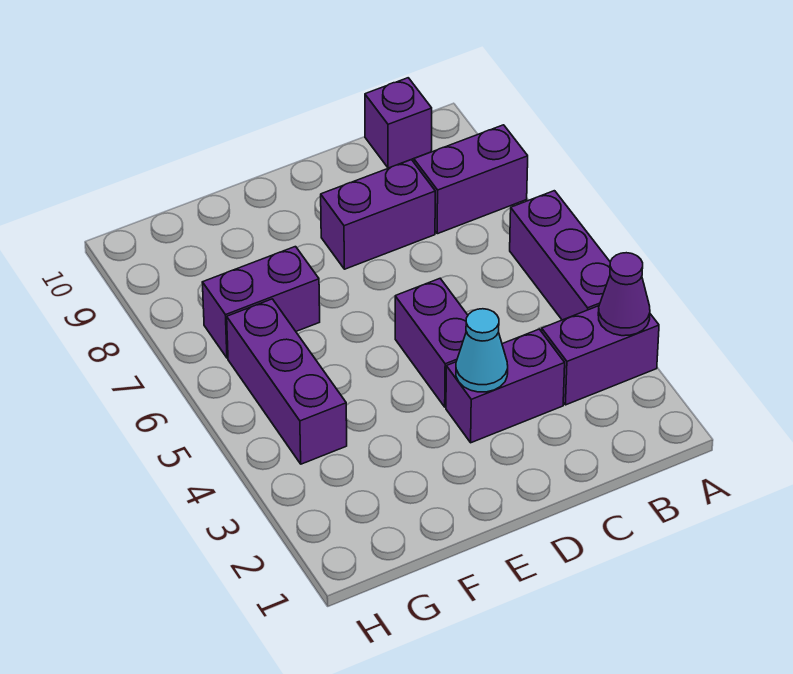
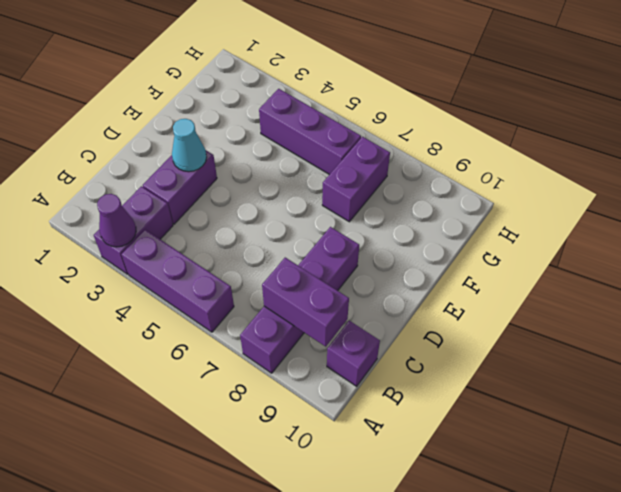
purple brick D4:D5 level 1 -> purple brick B8:B9 level 2

